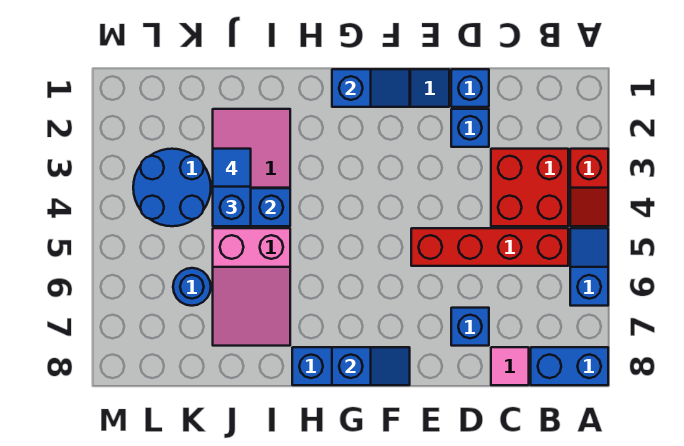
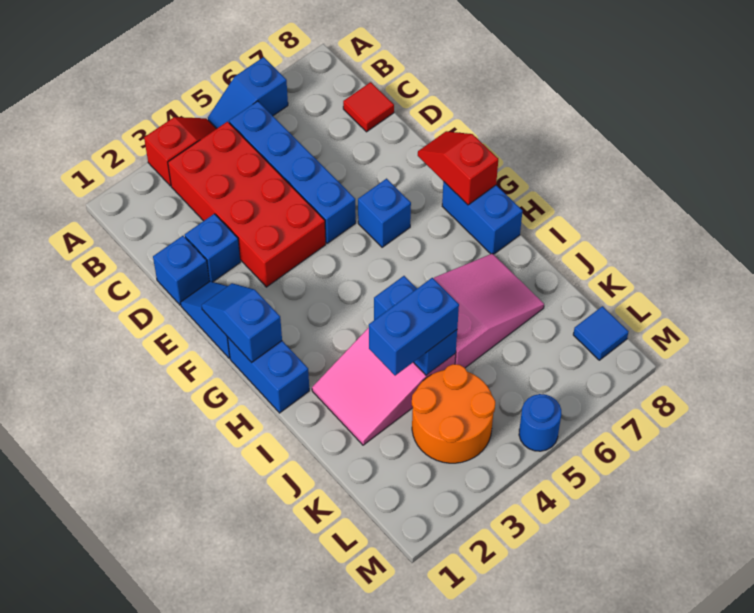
blue brick A8:B8 level 1 -> blue brick G1:H1 level 1
red brick B3:C4 level 1 -> red brick B3:E4 level 1
red brick B5:E5 level 1 -> blue brick B5:E5 level 1
pink tile C8 level 1 -> red tile C8 level 1
blue brick D7 level 1 -> blue brick F6 level 1
blue slope F8:G8 level 2 top G -> red slope F8:G8 level 2 top G
blue tile J3 level 4 -> blue tile L8 level 1
blue round brick K3:L4 level 1 -> orange round brick K3:L4 level 1
blue round brick K6 level 1 -> blue round brick M5 level 1

